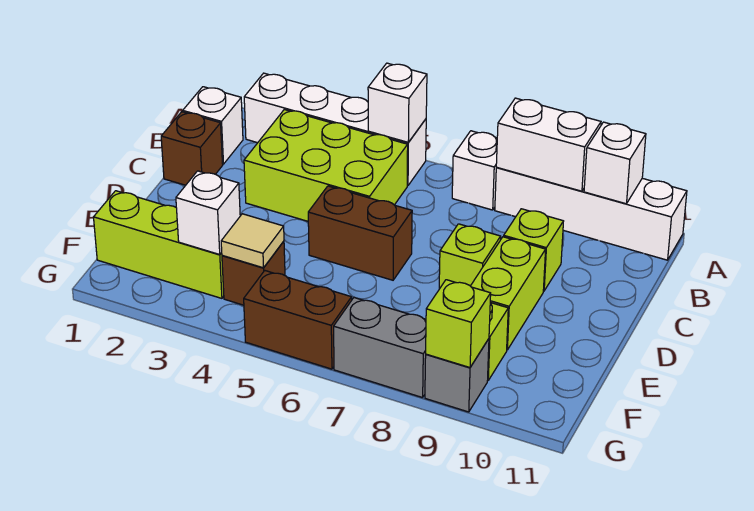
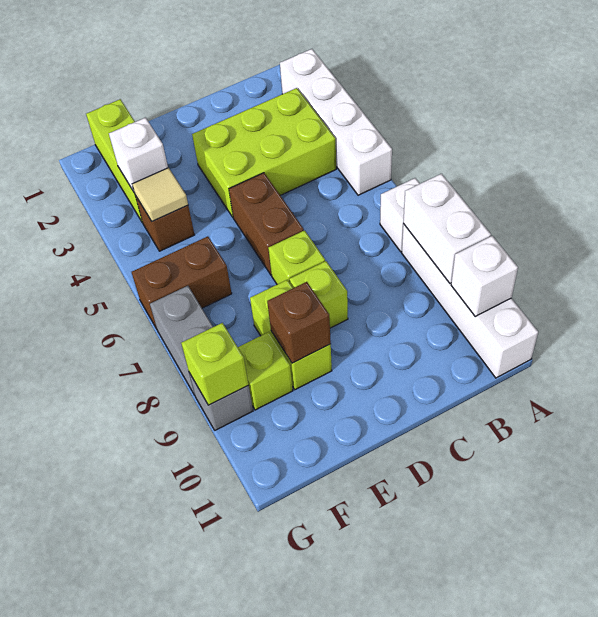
white brick A5 level 2 -> none
white brick B1 level 1 -> none
lime brick B3:C5 level 1 -> lime brick B3:D4 level 1
brown brick C1 level 1 -> brown brick E9 level 2
lime brick C9 level 1 -> lime brick D7 level 1
lime brick D9:E9 level 1 -> lime brick E8:E9 level 1
brown brick G5:G6 level 1 -> brown brick F6:G6 level 1

